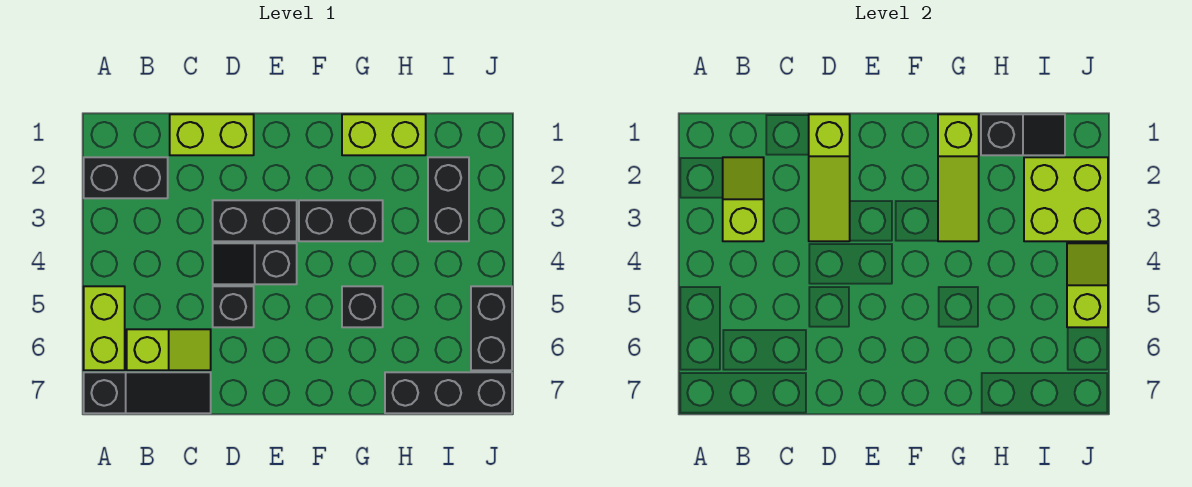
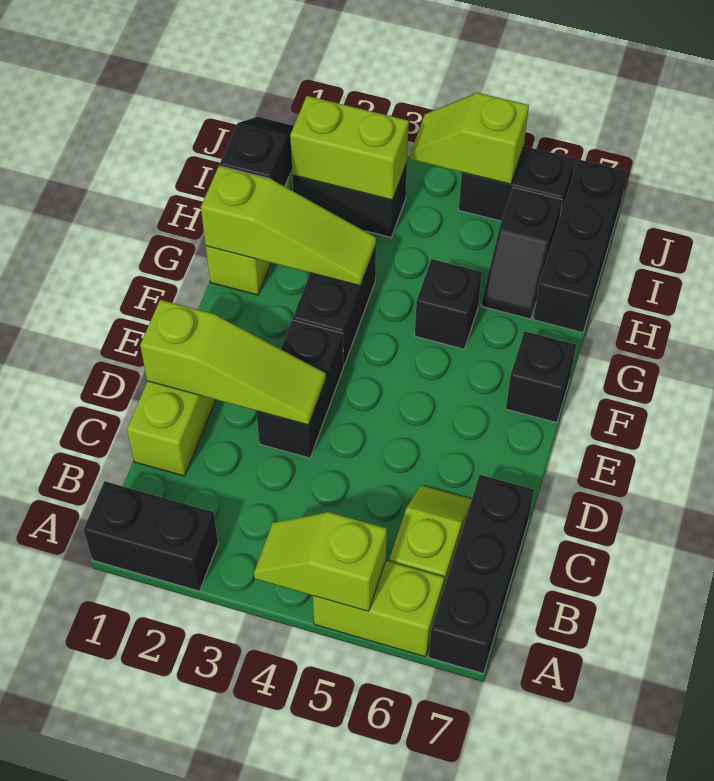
black brick A2:B2 level 1 -> black brick A1:A2 level 1
black slope A7:C7 level 1 top A -> black brick A7:C7 level 1
lime slope B2:B3 level 2 top 3 -> lime slope A4:A5 level 2 top 5
black slope D4:E4 level 1 top E -> black slope H6:I6 level 1 top I
black brick D5 level 1 -> black brick F7 level 1
lime brick I2:J3 level 2 -> lime brick I2:I3 level 2

